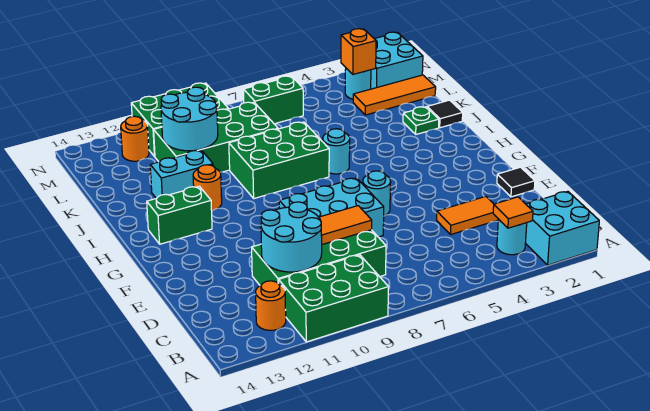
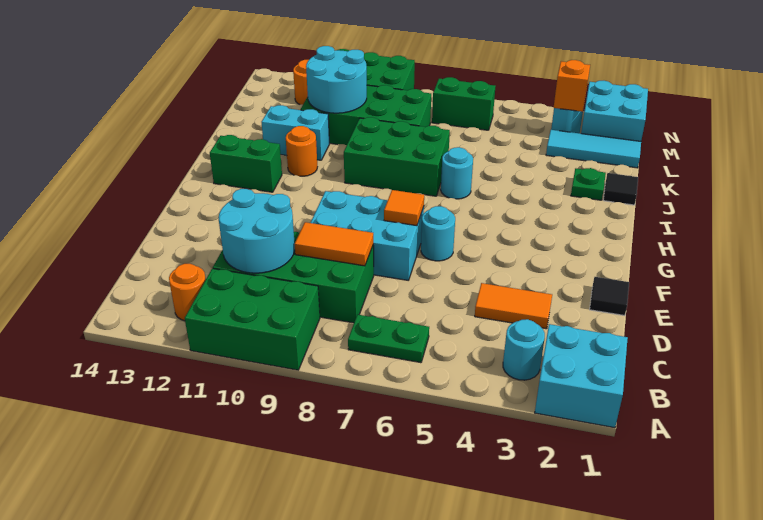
orange tile B3 level 2 -> orange tile F7 level 2
none -> green plate B6:B7 level 1
orange tile L1:L3 level 1 -> cyan tile L1:L3 level 1

